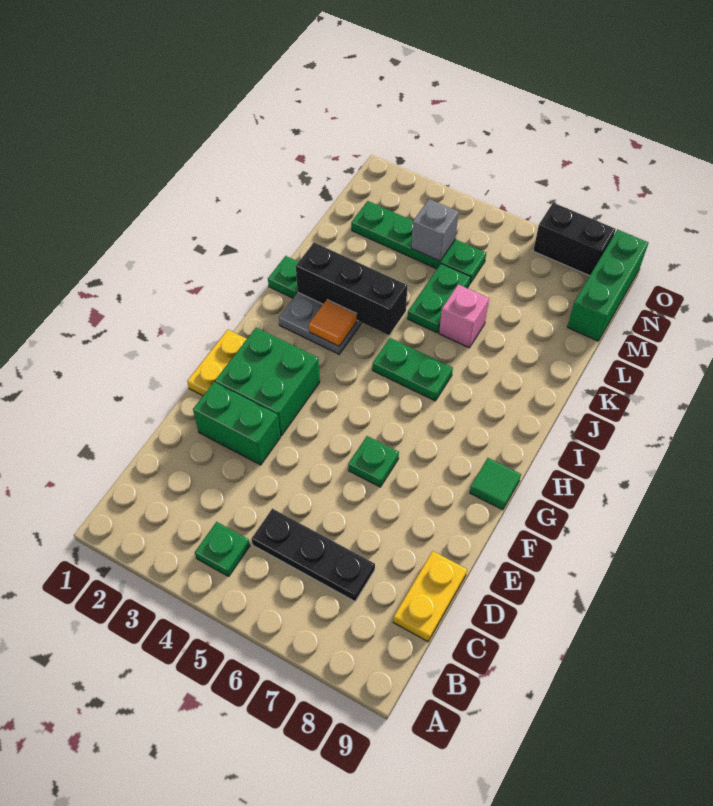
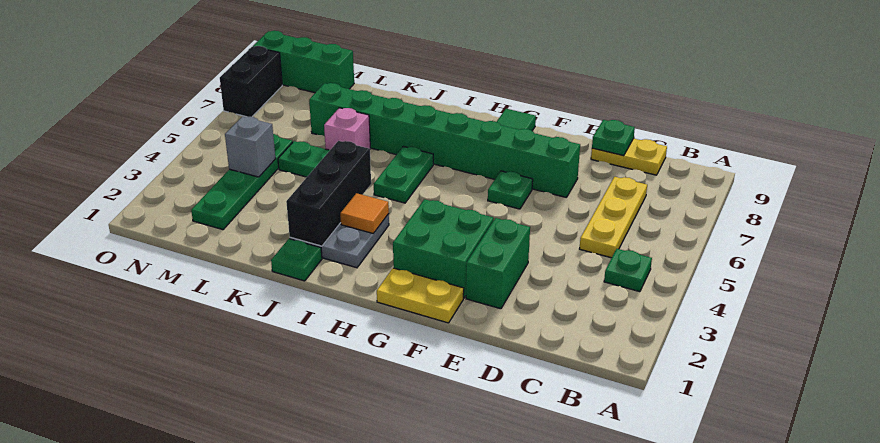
black plate C5:C7 level 1 -> yellow plate C5:C7 level 1
none -> green plate D9 level 2
none -> green brick E7:L7 level 1

